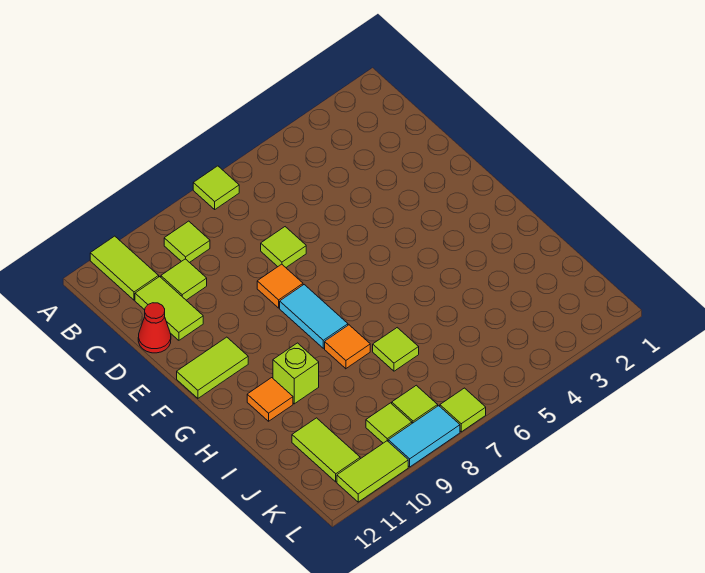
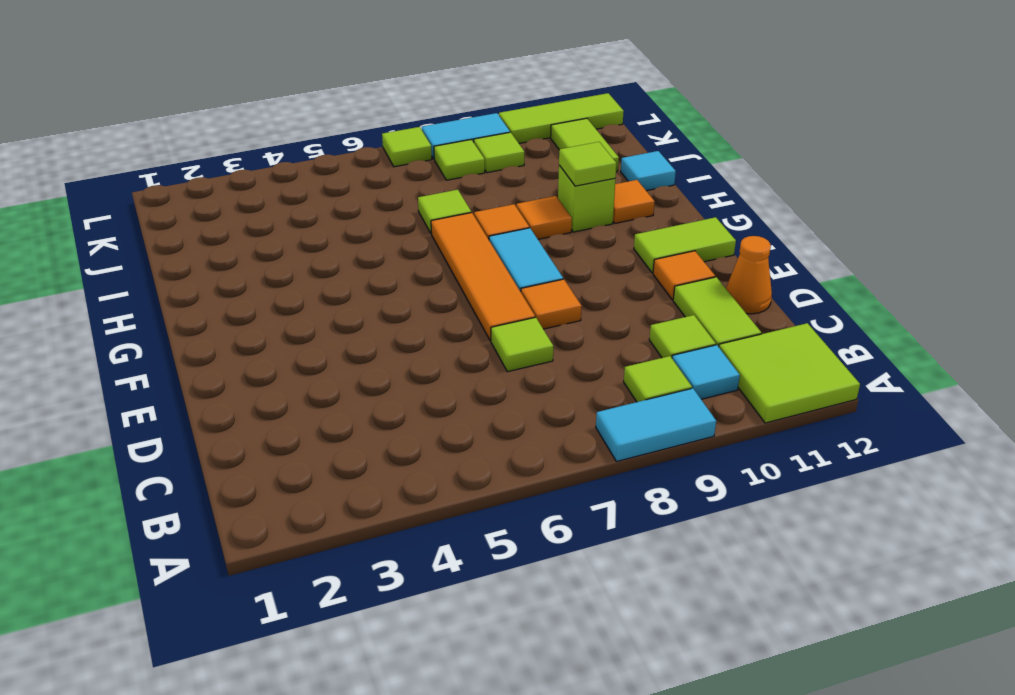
lime tile A7 level 1 -> lime tile H10 level 2
none -> cyan tile A8:A9 level 1
lime tile A11:B11 level 1 -> lime tile A11:B12 level 1
none -> cyan tile B10 level 1
red cone D12 level 1 -> orange cone D12 level 1
none -> orange tile E7:H7 level 1
none -> orange tile E11 level 1
none -> orange tile H9 level 1
none -> cyan tile I12 level 1
lime tile L10:L11 level 1 -> lime tile L10:L12 level 1

